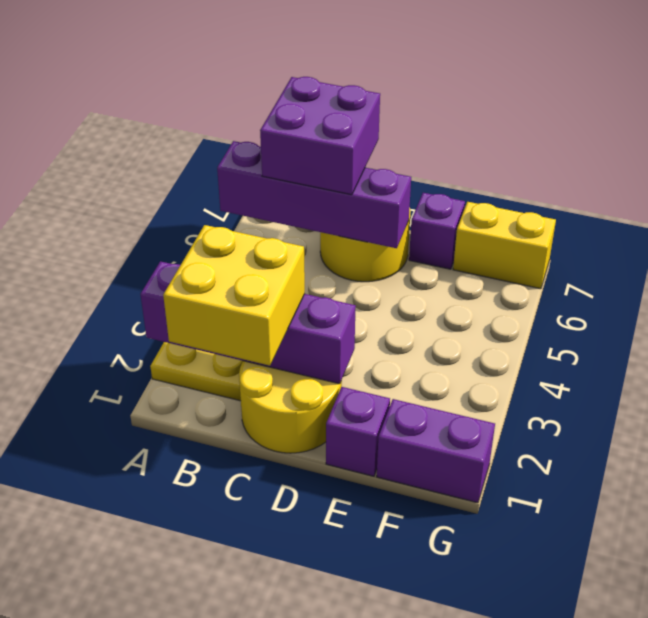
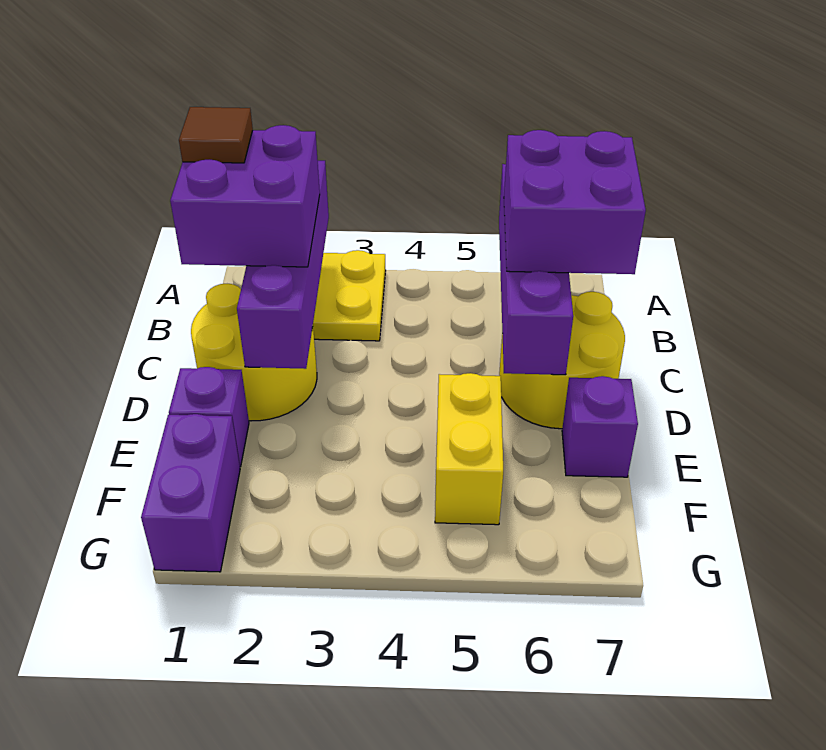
yellow brick B1:C2 level 3 -> purple brick B1:C2 level 3
none -> brown tile B1 level 4
yellow brick F7:G7 level 1 -> yellow brick E5:F5 level 1

